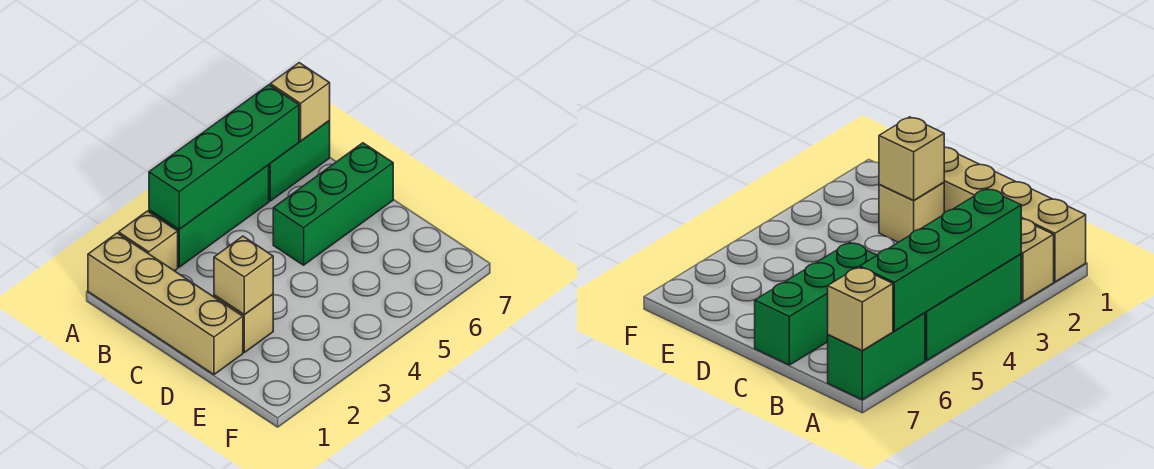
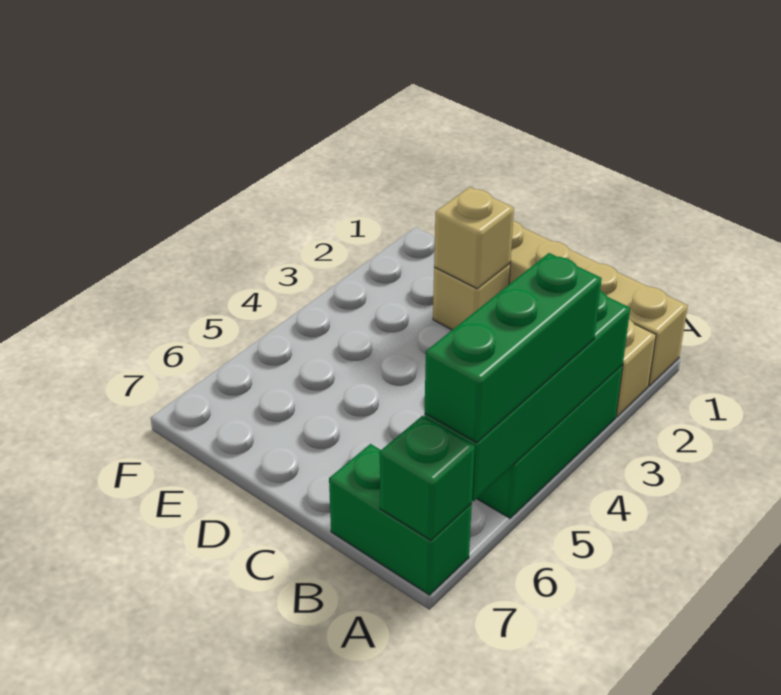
green brick A6:A7 level 1 -> green brick A7:B7 level 1
tan brick A7 level 2 -> green brick A7 level 2
green brick C5:C7 level 1 -> green brick A4:A6 level 3

